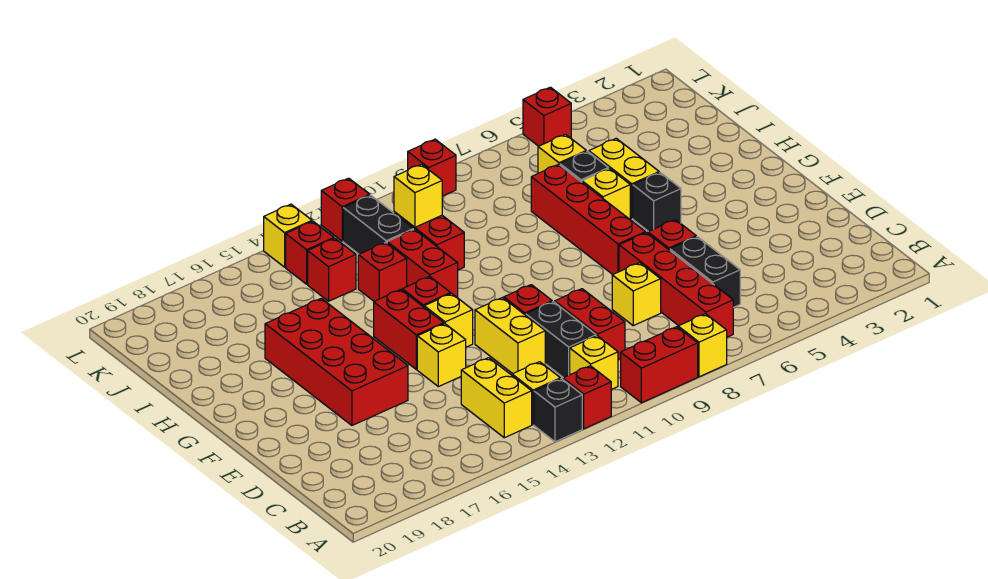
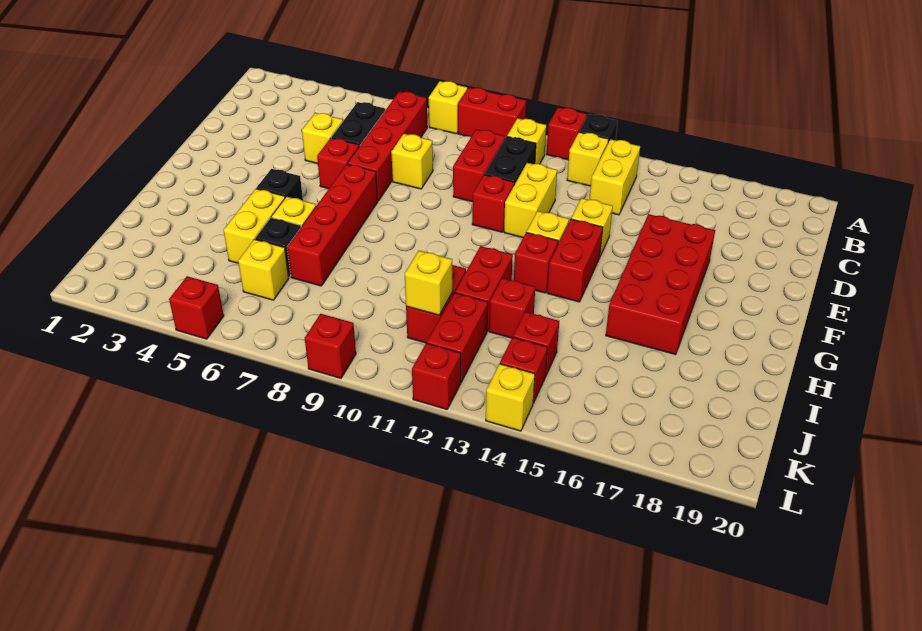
none -> yellow brick D5 level 1
black brick J12:K12 level 1 -> red brick J12:K12 level 1

